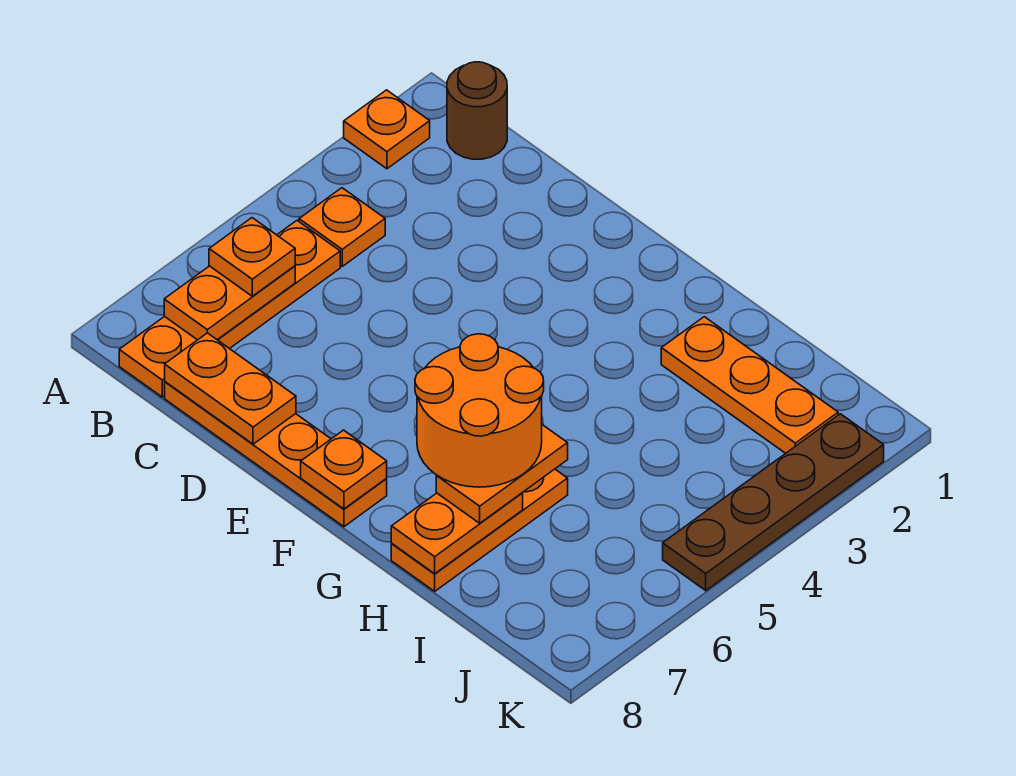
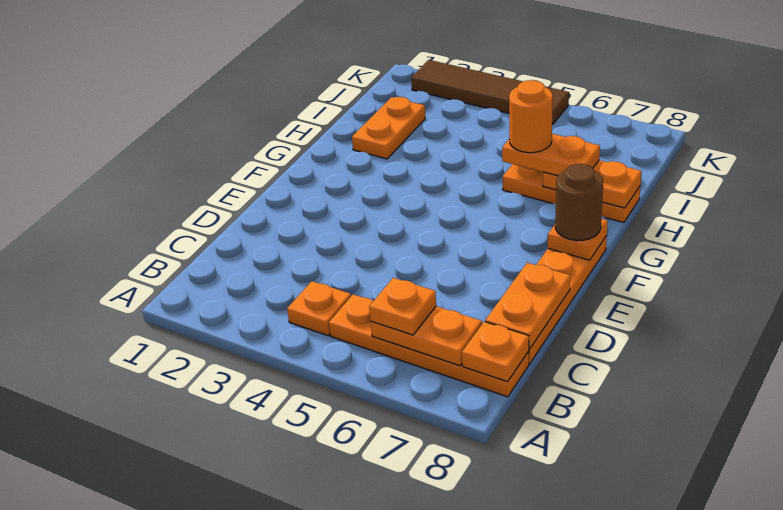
orange plate A2 level 1 -> orange plate B8 level 2
brown round brick B1 level 1 -> brown round brick F8 level 3
orange round brick G6:H7 level 4 -> orange round brick H6 level 4
orange plate H2:J2 level 1 -> orange plate H2:I2 level 1
brown plate K2:K5 level 1 -> brown tile K2:K5 level 1

